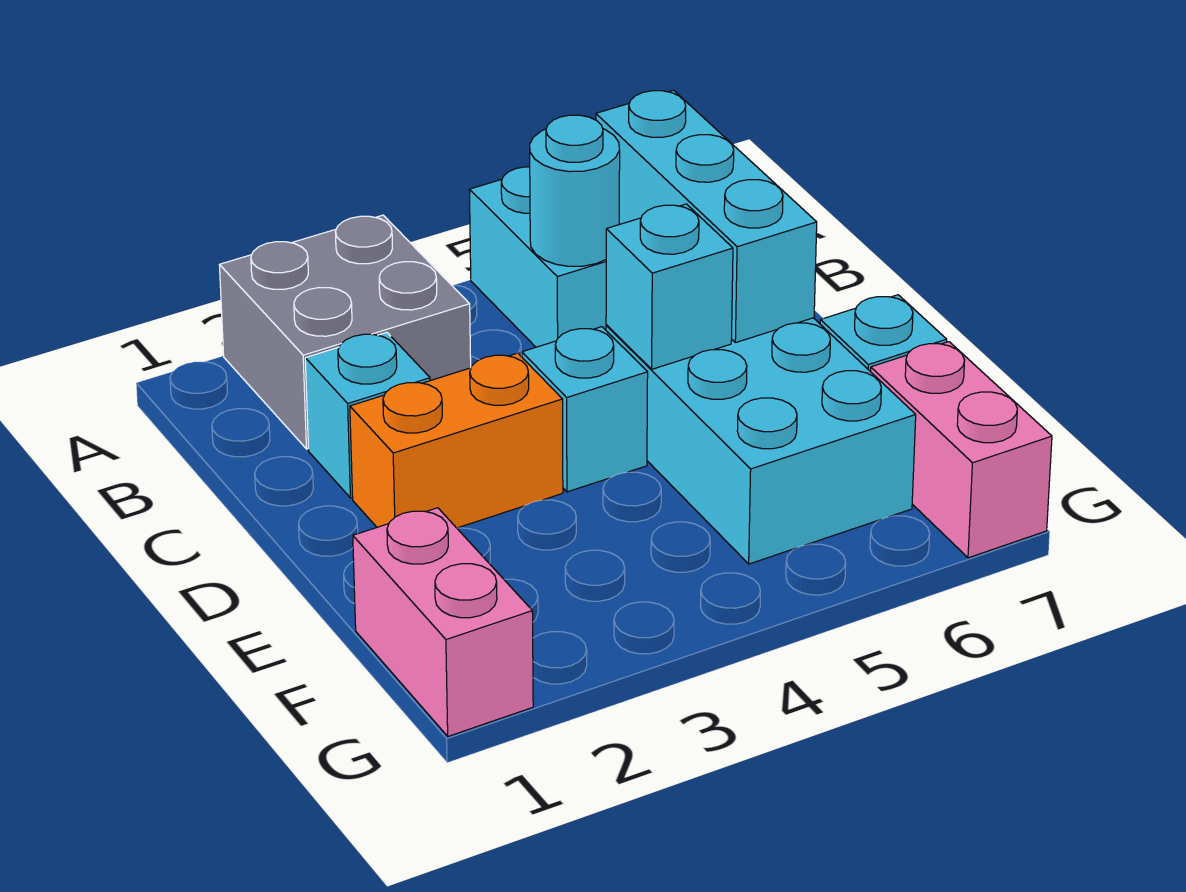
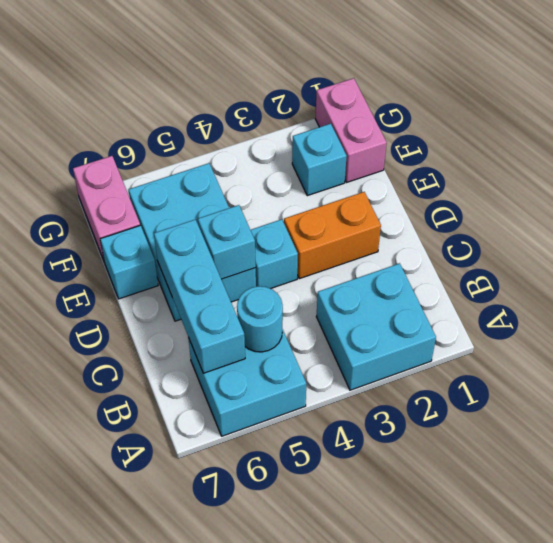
grey brick A2:B3 level 1 -> cyan brick A2:B3 level 1
cyan brick C2 level 1 -> cyan brick F2 level 1

